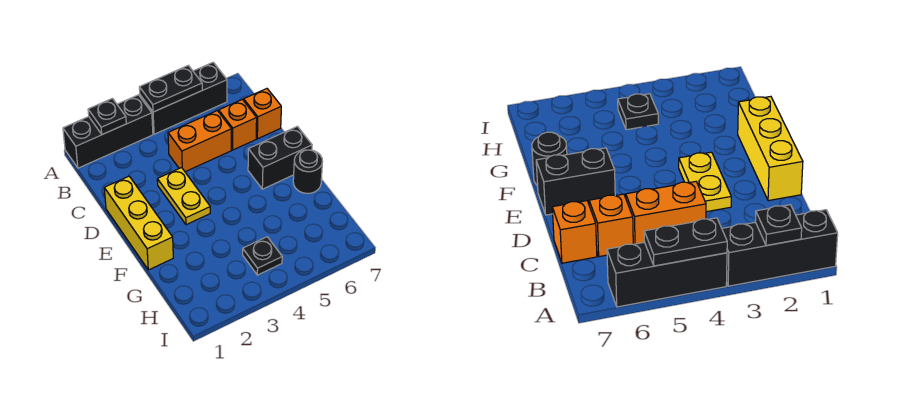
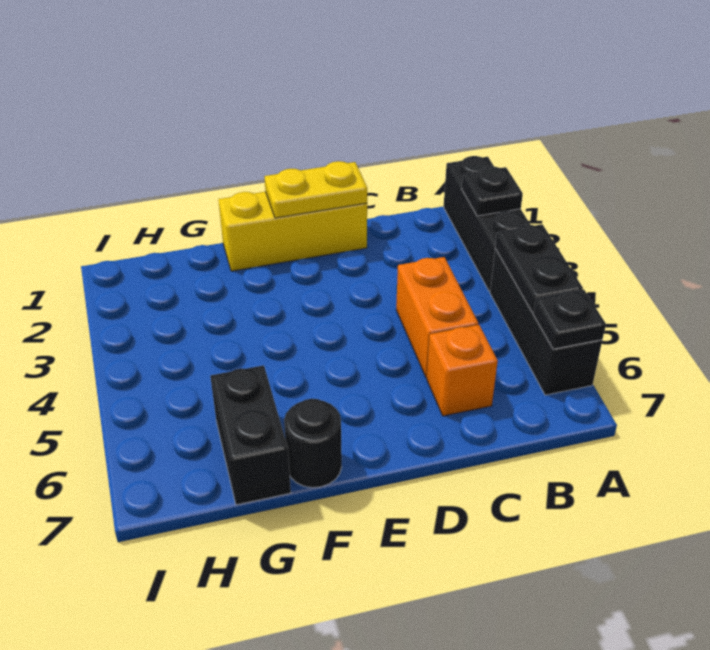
orange brick C7 level 1 -> none
yellow plate D3:E3 level 1 -> yellow plate D1:E1 level 2
black brick E6:E7 level 1 -> black brick G6:G7 level 1
black plate H4 level 1 -> black plate A6 level 2

